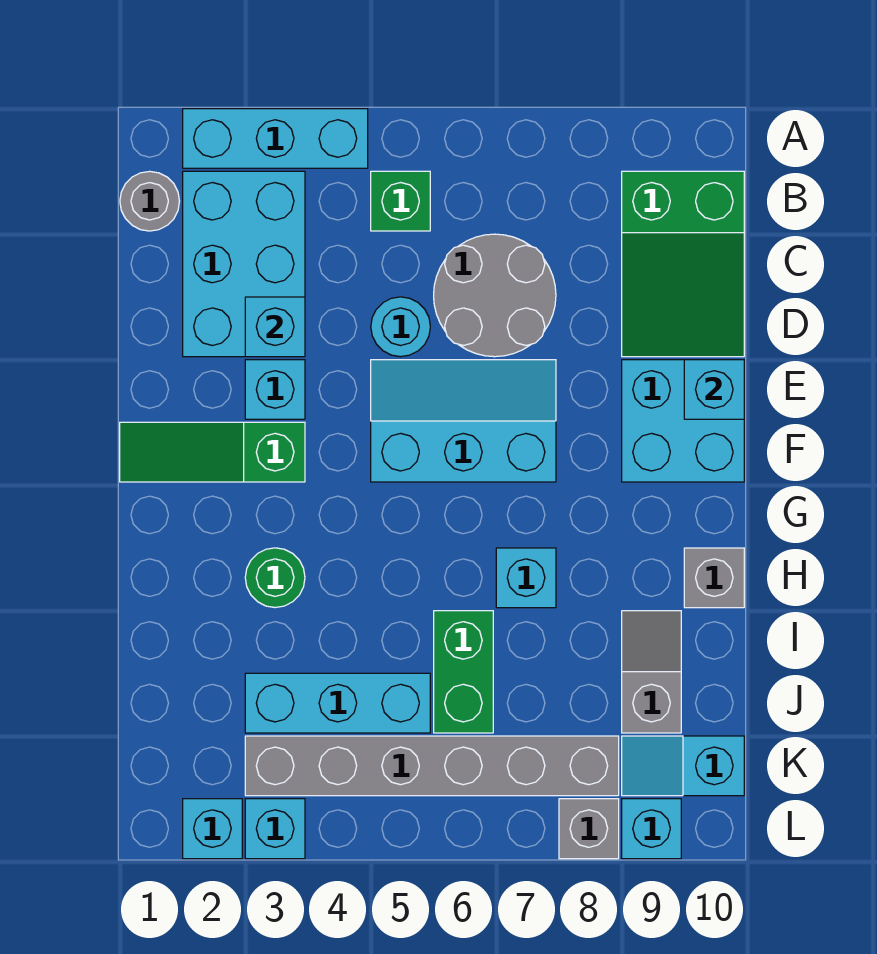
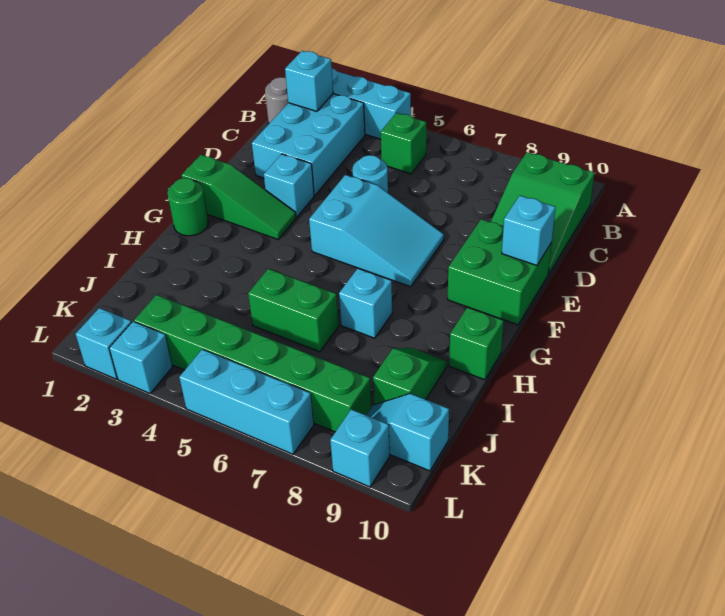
grey round brick C6:D7 level 1 -> none
cyan brick D3 level 2 -> cyan brick B2 level 2
cyan slope E5:F7 level 1 top F -> cyan slope E5:F7 level 1 top 5
cyan brick E9:F10 level 1 -> green brick E9:F10 level 1
green slope F1:F3 level 1 top 3 -> green slope F1:F3 level 1 top 1
green round brick H3 level 1 -> green round brick G1 level 1
grey brick H10 level 1 -> green brick H10 level 1
green brick I6:J6 level 1 -> green brick I5:I6 level 1
grey slope I9:J9 level 1 top J -> green slope I9:J9 level 1 top J
cyan brick J3:J5 level 1 -> cyan brick L5:L7 level 1
grey brick K3:K8 level 1 -> green brick K3:K8 level 1
grey brick L8 level 1 -> none

